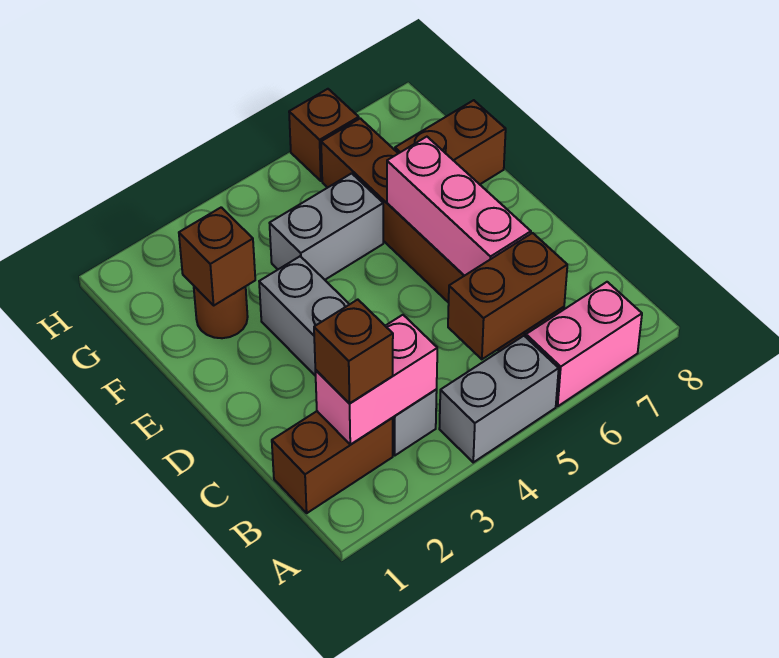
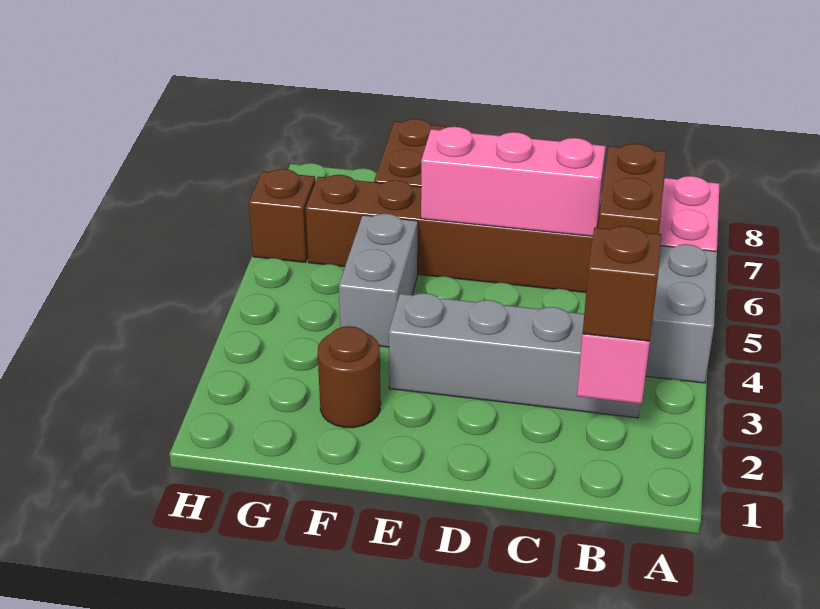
brown brick B1:B2 level 1 -> none
brown brick F2 level 2 -> none

